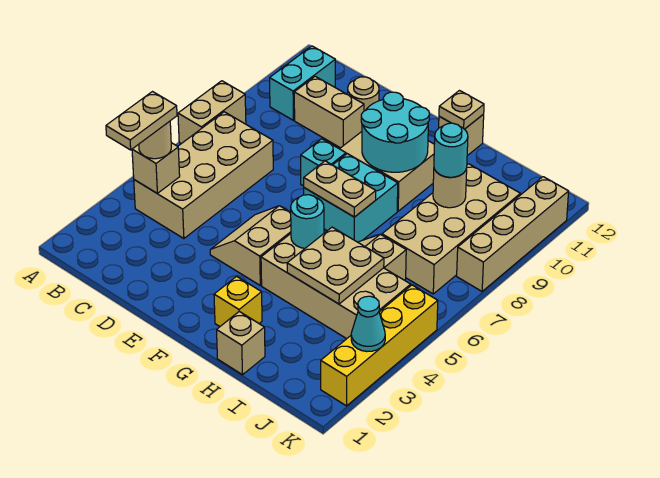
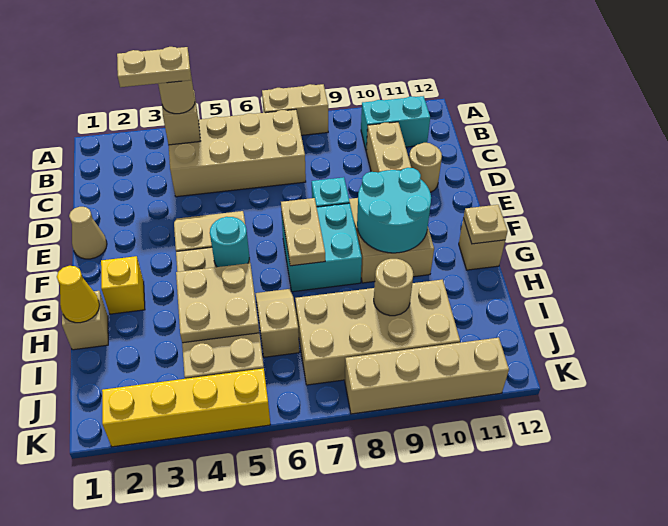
none -> tan cone E1 level 1
none -> yellow cone H1 level 2
cyan round brick I9 level 3 -> none
cyan cone K3 level 2 -> none

